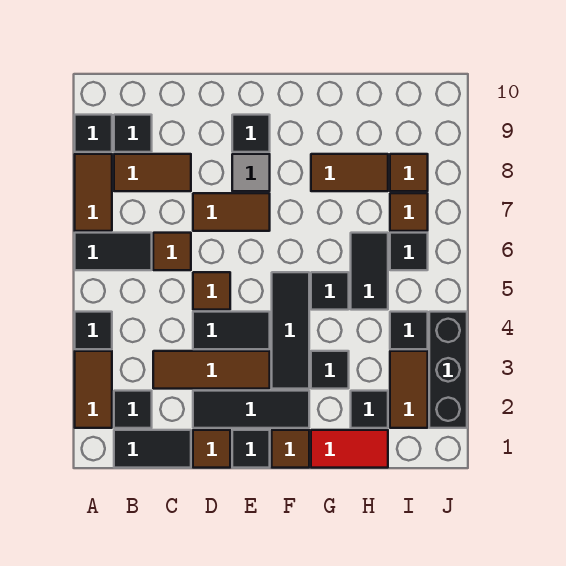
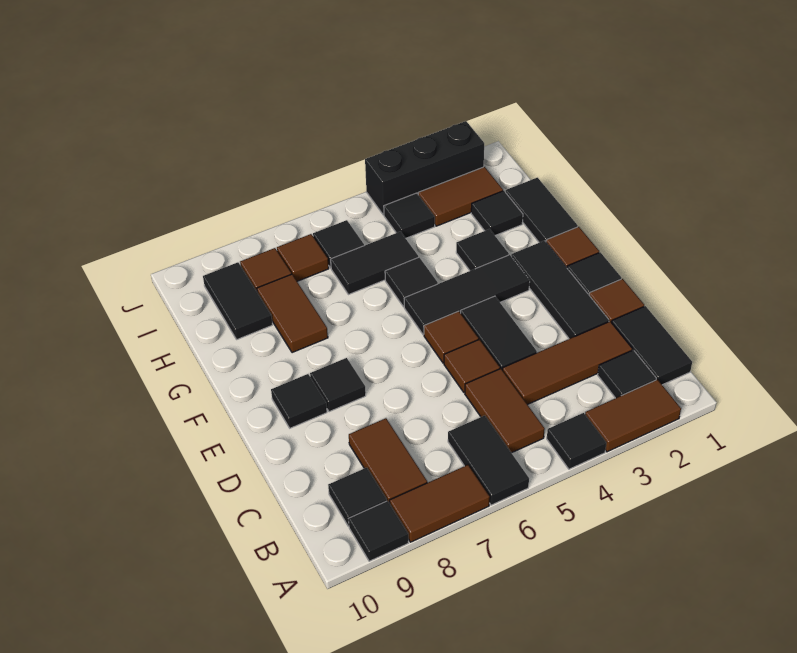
brown tile C3:E3 level 1 -> brown tile C2:C4 level 1
brown tile C6 level 1 -> brown tile E5 level 1
brown tile D7:E7 level 1 -> brown tile B5:C5 level 1
grey tile E8 level 1 -> black tile E8 level 1
red tile G1:H1 level 1 -> black tile G1:H1 level 1
none -> black tile H9:I9 level 1

